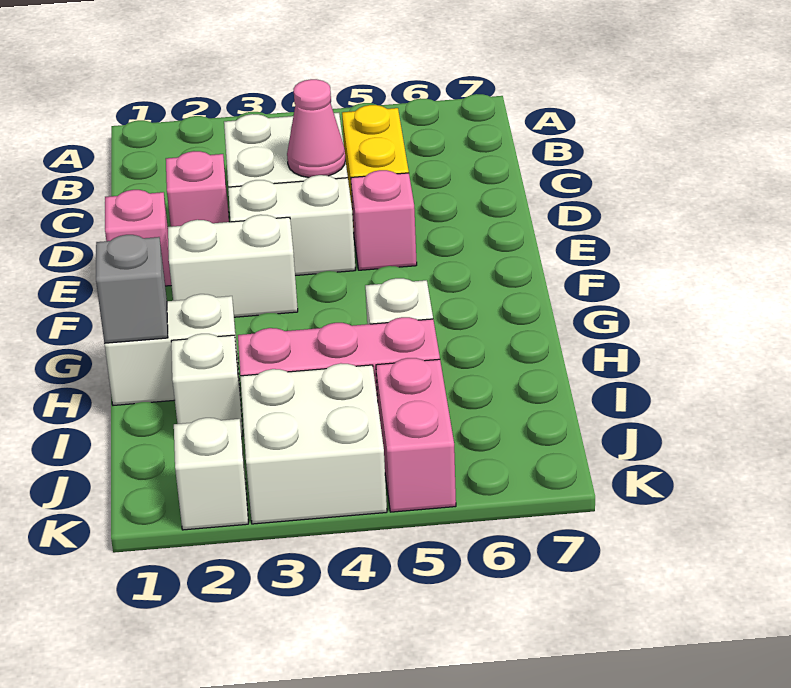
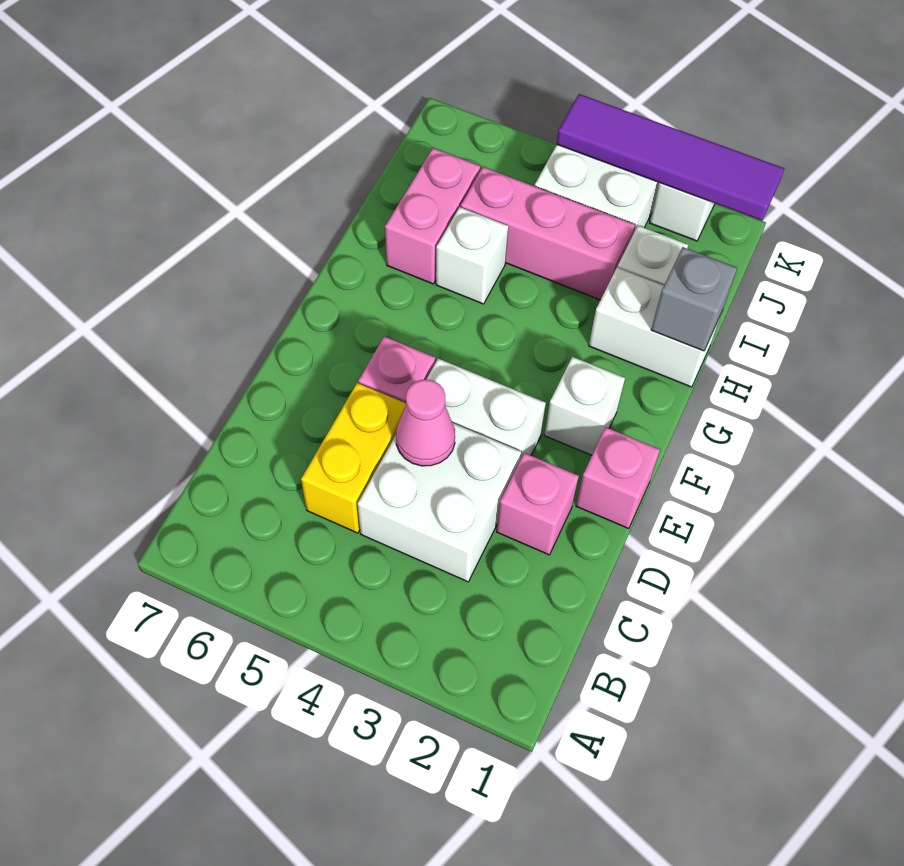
white brick F2:F3 level 1 -> white brick F2 level 1
pink brick J5:K5 level 1 -> pink brick H6:I6 level 1
none -> purple tile K1:K4 level 2

